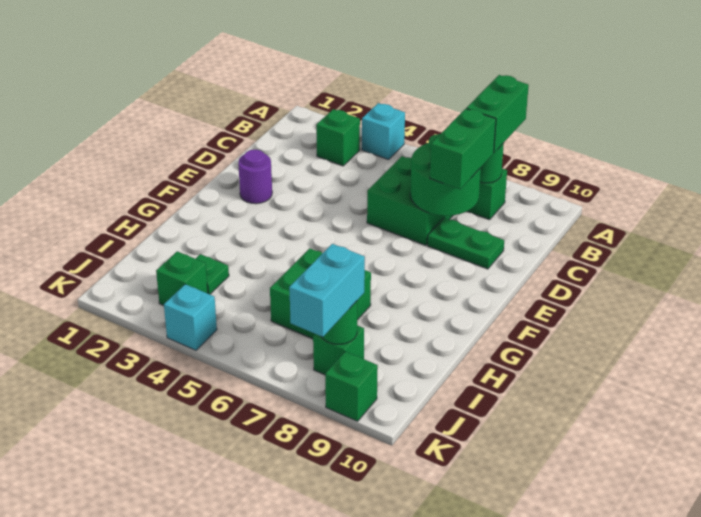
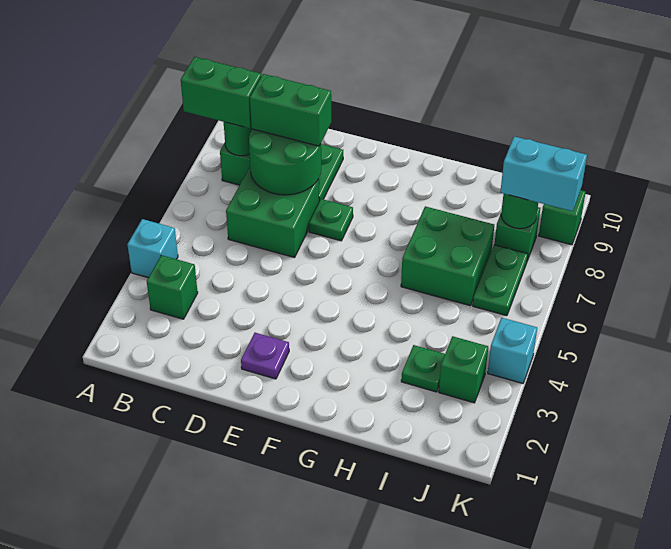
purple round brick E2 level 1 -> purple plate E2 level 1
none -> green plate E7 level 1
none -> green plate J6:J7 level 1

